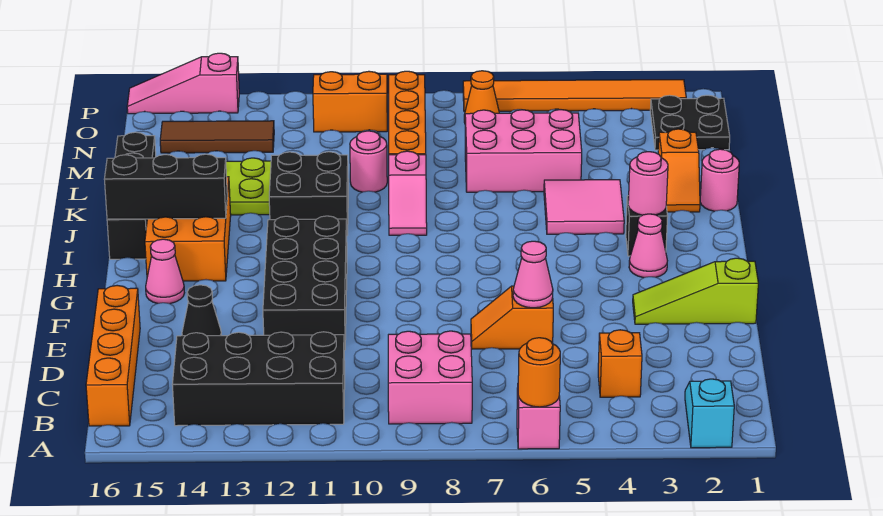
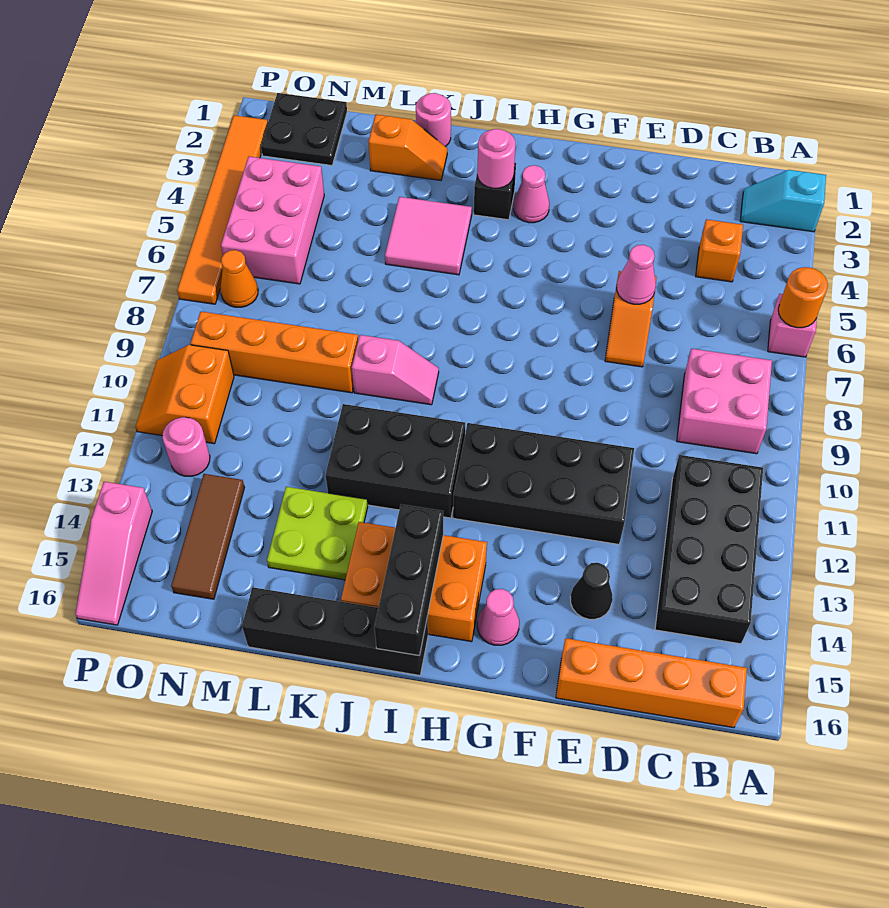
lime slope F1:F3 level 1 top 1 -> none
black brick J11:K12 level 1 -> black brick I11:K12 level 1
pink brick L5:M7 level 1 -> pink brick N4:O6 level 1
pink round brick L10 level 1 -> pink round brick O12 level 1

